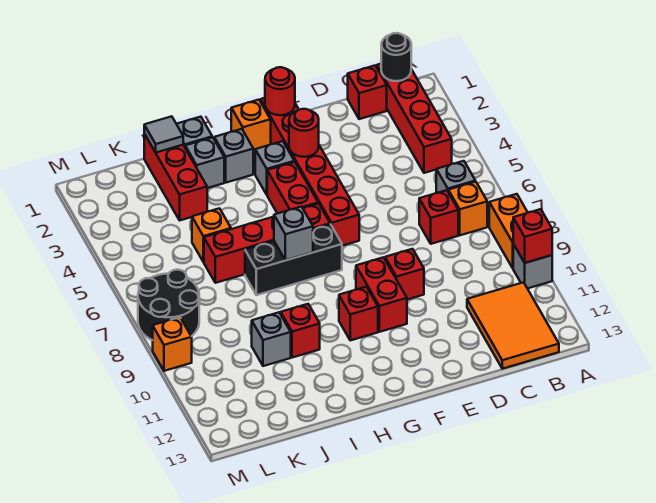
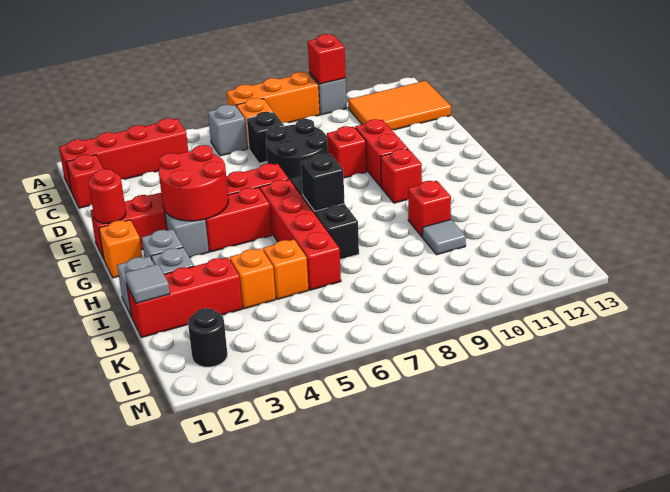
orange brick A8:A9 level 1 -> orange brick A7:A9 level 1
black round brick B1 level 2 -> black round brick L2 level 1
red brick C7 level 1 -> black brick C7 level 1
red round brick F3 level 2 -> red round brick F3:G4 level 2
red brick F9:F10 level 1 -> red brick E10:F10 level 1
grey brick H7 level 2 -> black brick H7 level 2
grey brick J10 level 1 -> grey tile J10 level 1
black round brick L7:M8 level 1 -> black round brick D7:E8 level 1
orange brick M9 level 1 -> orange brick J4 level 1

